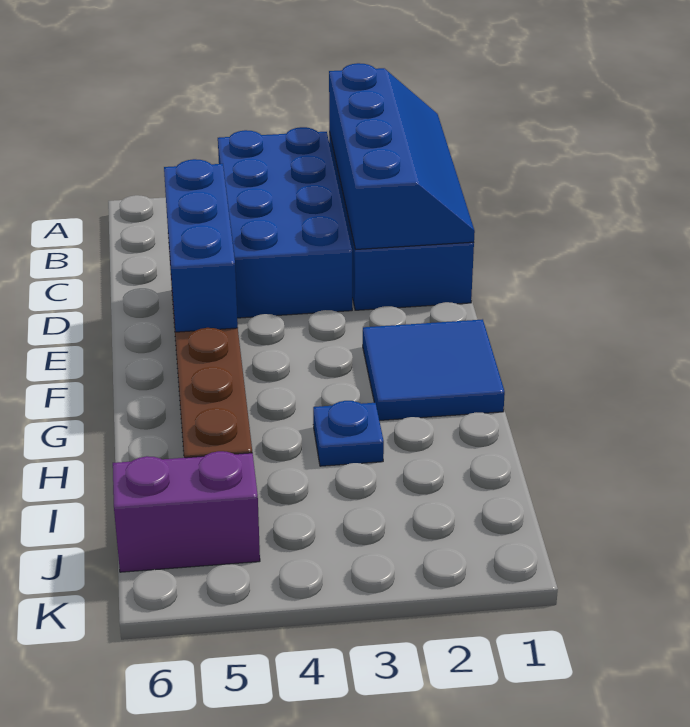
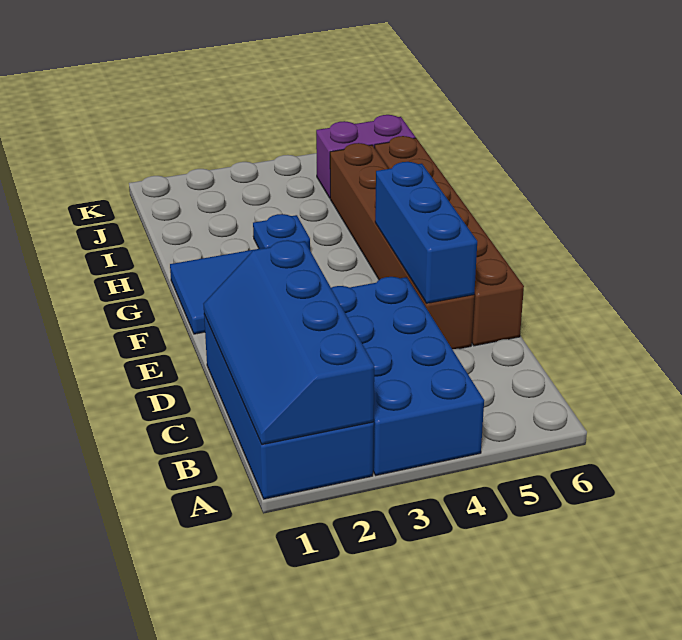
none -> brown brick D6:I6 level 1

